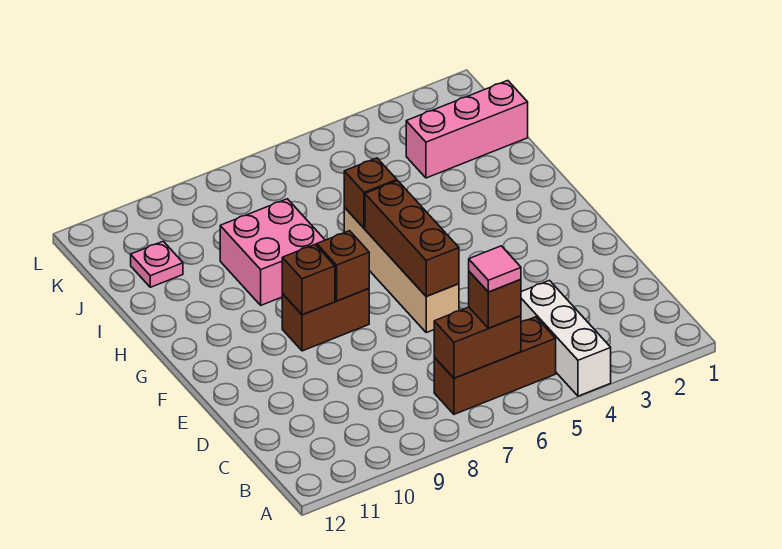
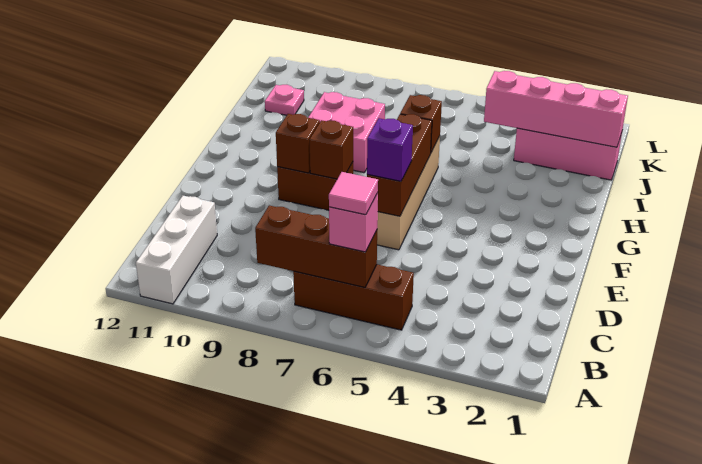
white brick A4:C4 level 1 -> white brick A11:C11 level 1
brown brick B6:B7 level 2 -> brown brick B6:B8 level 2
brown brick B6 level 3 -> pink brick B6 level 3
none -> purple brick E6 level 3
none -> pink brick J1:J4 level 2

